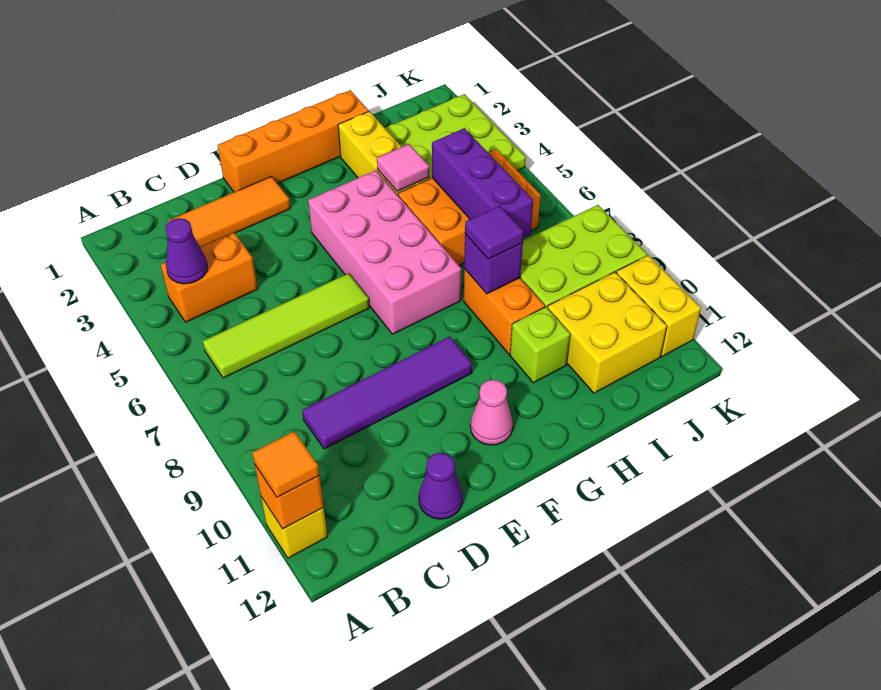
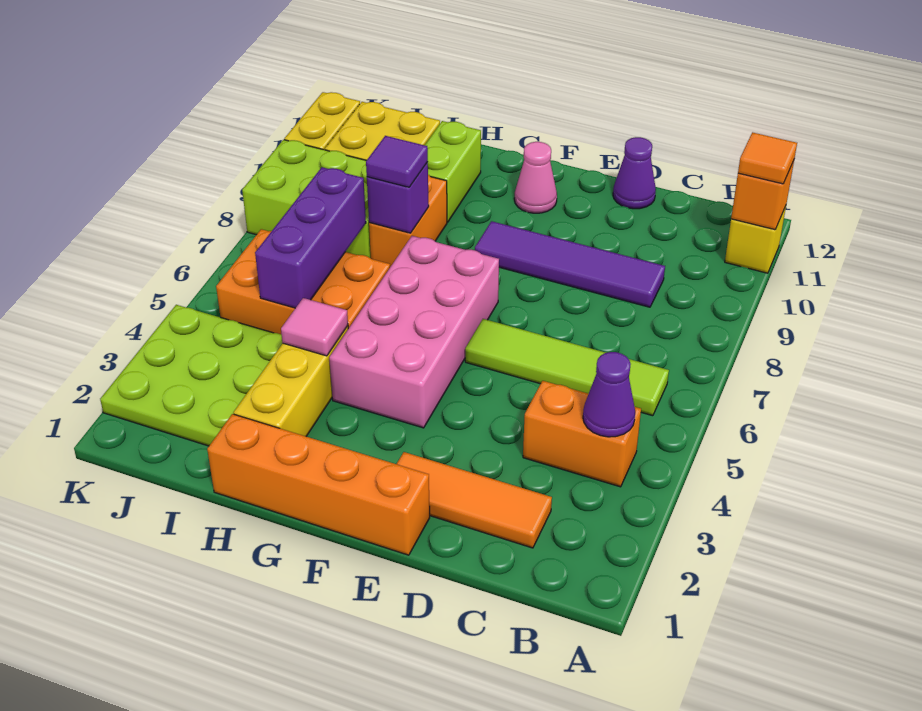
lime brick H10 level 1 -> lime brick H10:H11 level 1

